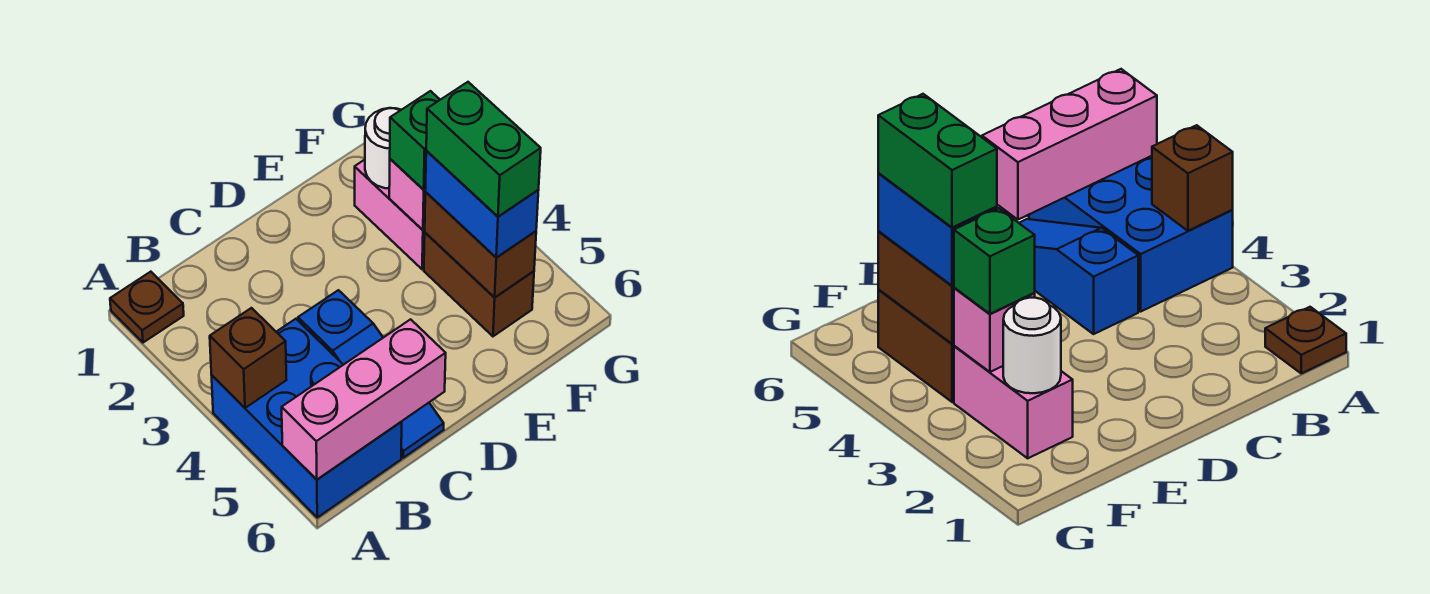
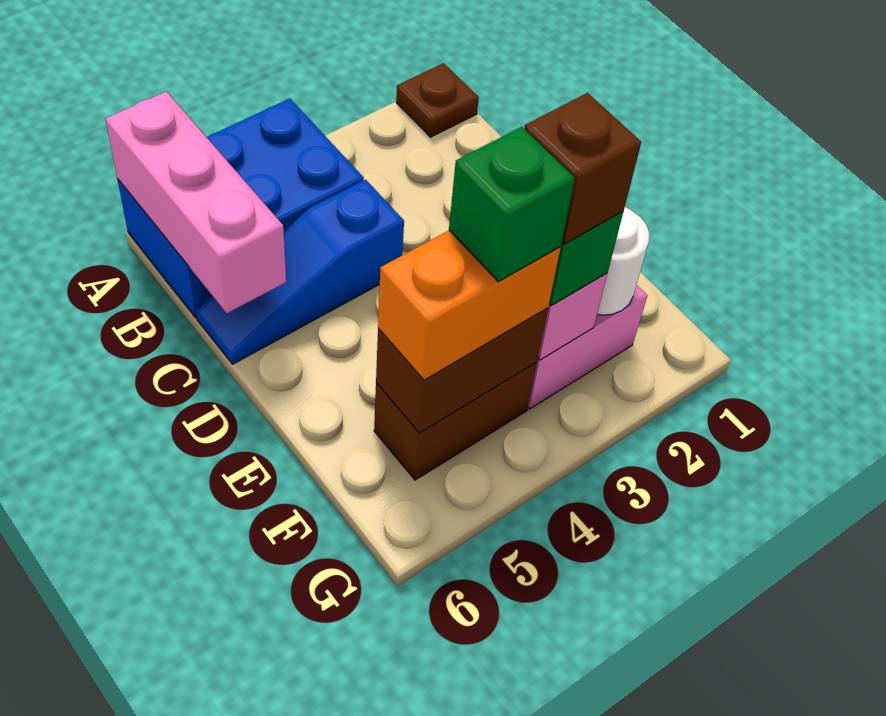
brown brick A4 level 2 -> brown brick F3 level 4
blue brick F4:F5 level 3 -> orange brick F4:F5 level 3
green brick F4:F5 level 4 -> green brick F4 level 4

